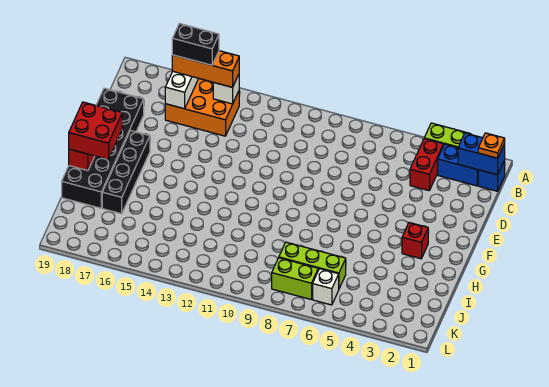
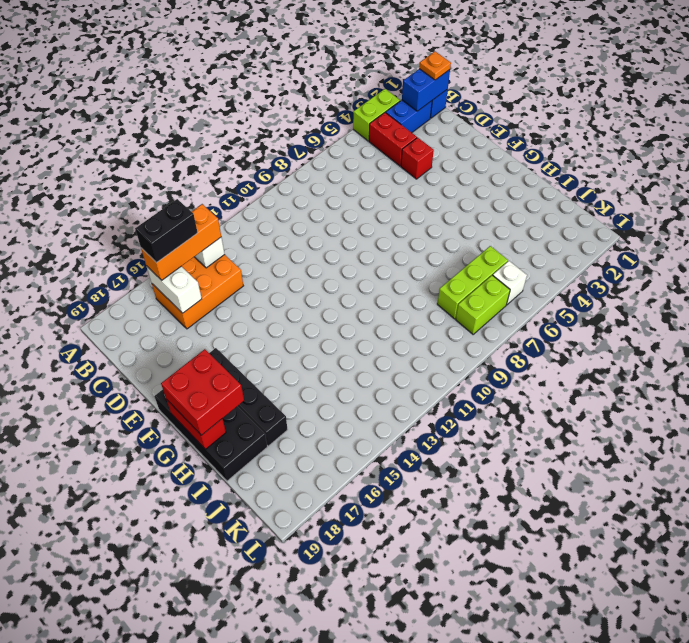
black brick D18:I19 level 1 -> black brick F18:I19 level 1
red brick G3 level 1 -> red brick D4 level 1

